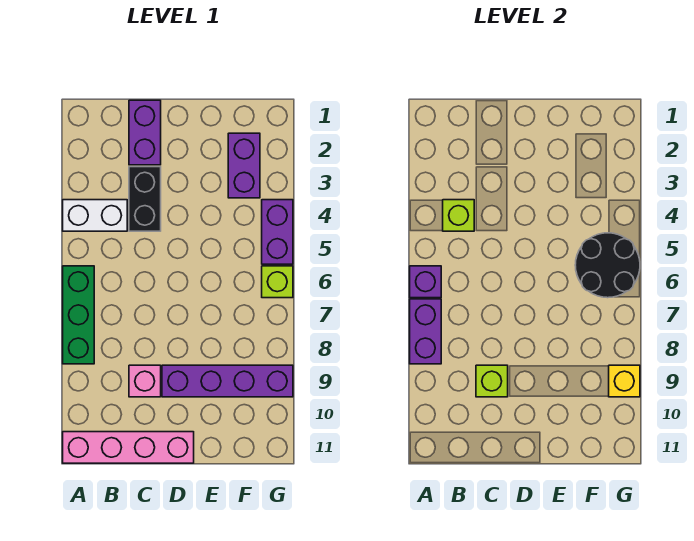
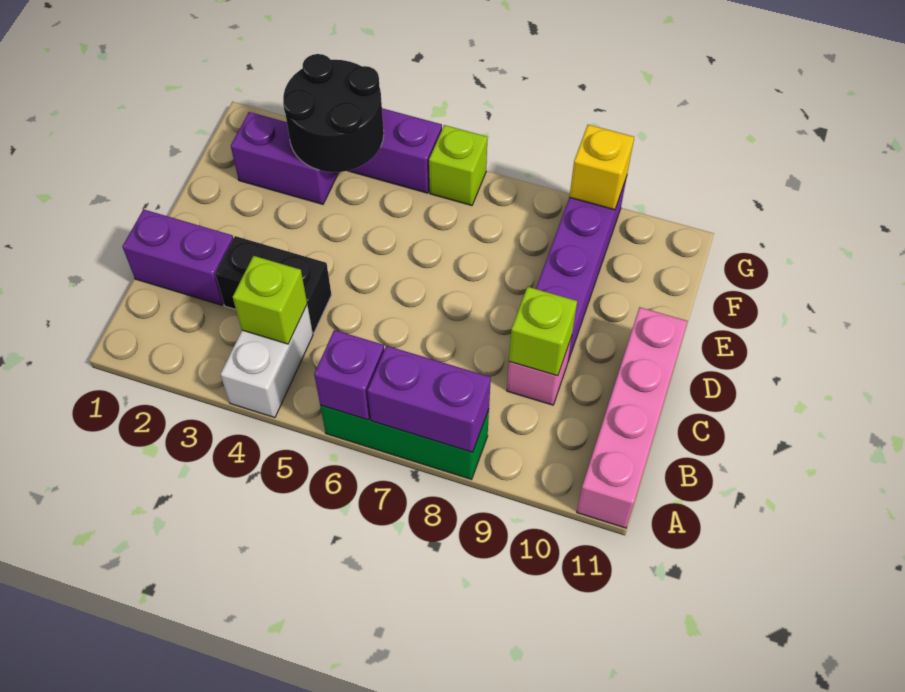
black round brick F5:G6 level 2 -> black round brick F3:G4 level 2

